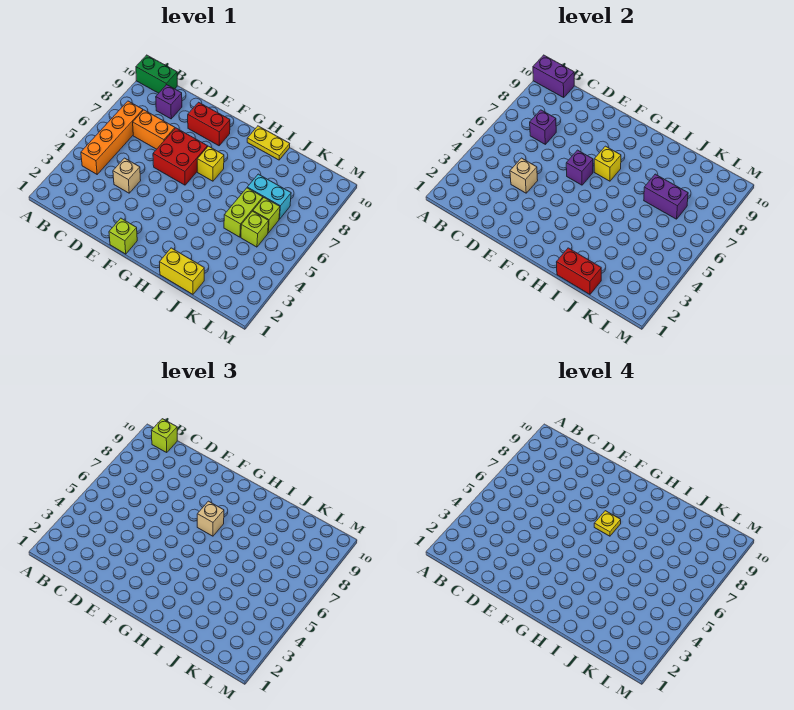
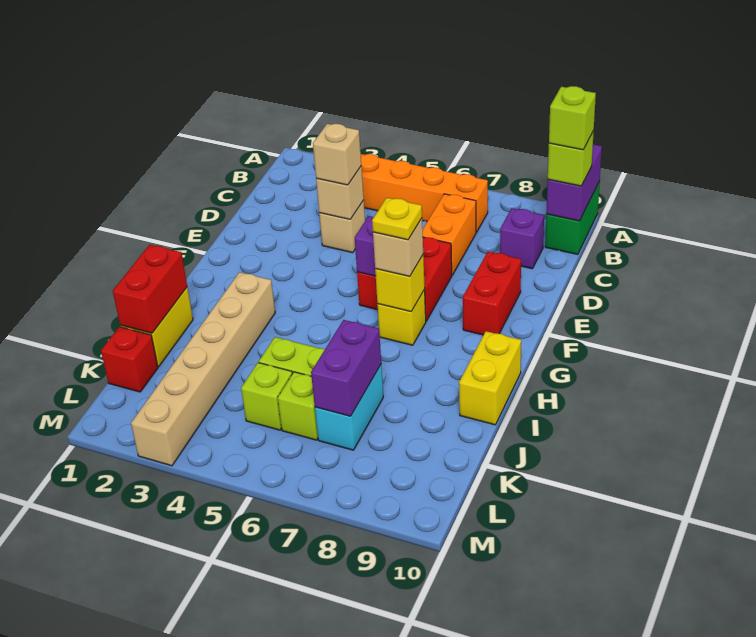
purple brick C7 level 2 -> none
none -> tan brick D4 level 3
lime brick F1 level 1 -> lime brick B10 level 4
none -> tan brick H3:M3 level 1
yellow plate H10:I10 level 1 -> yellow brick H10:I10 level 1
none -> red brick K1 level 1

